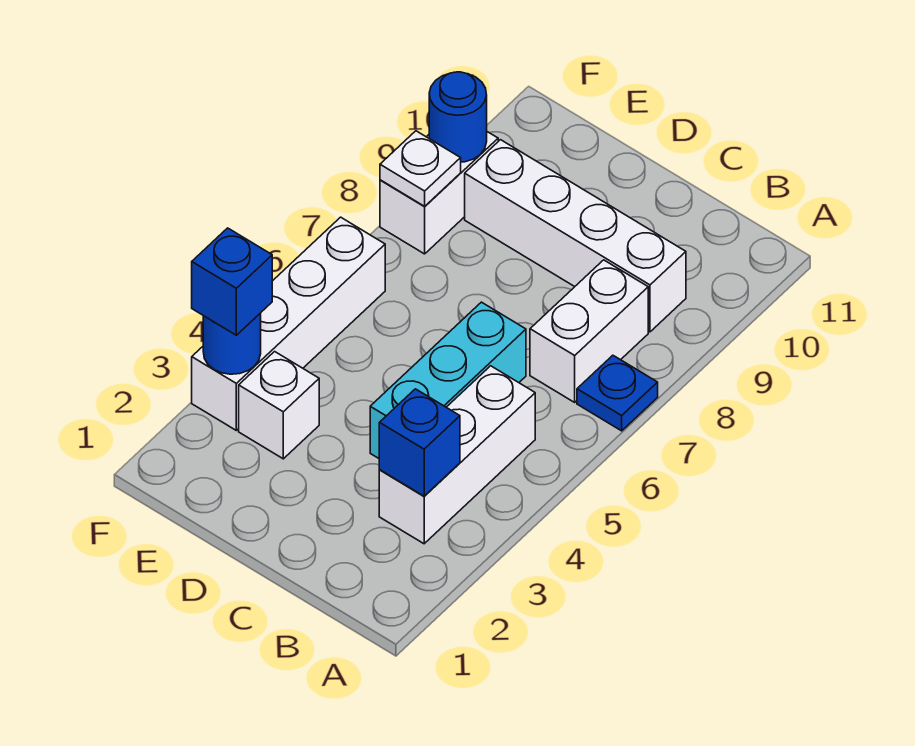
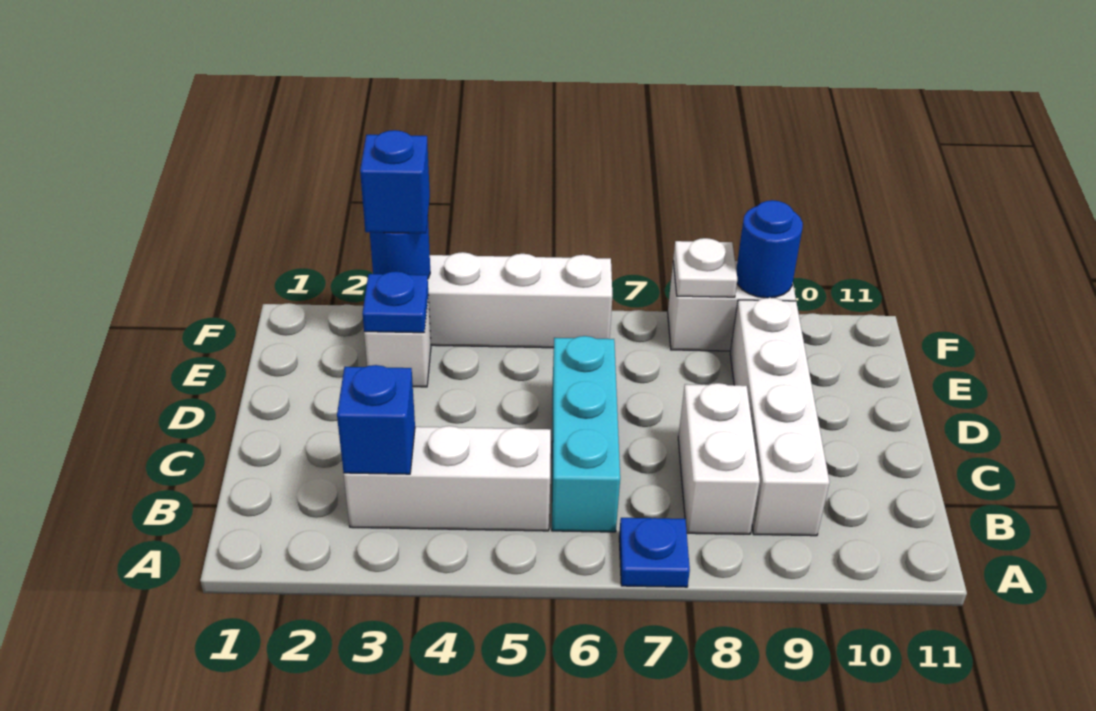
white brick B7:B8 level 1 -> white brick B8:C8 level 1
cyan brick C4:C6 level 1 -> cyan brick B6:D6 level 1
none -> blue plate E3 level 2

